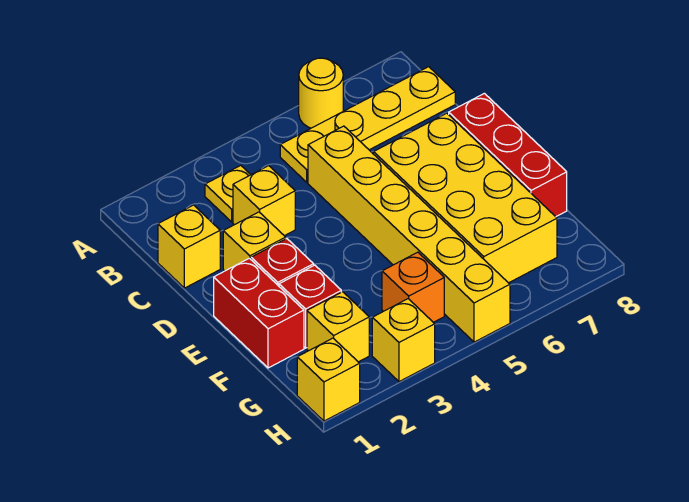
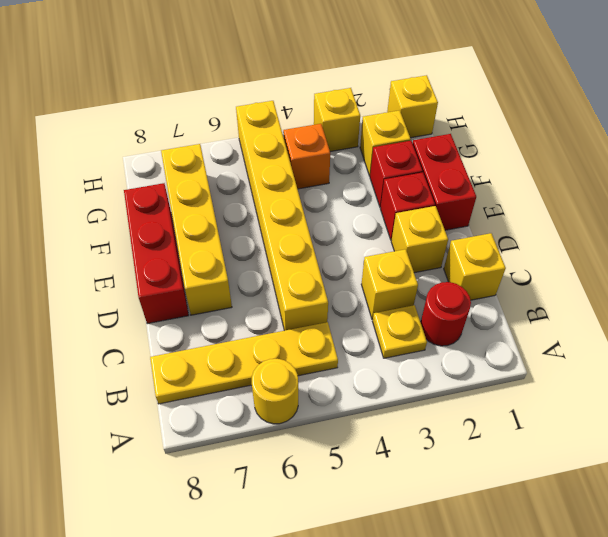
none -> red round brick B2 level 1
yellow brick D6:G7 level 1 -> yellow brick D7:G7 level 1

